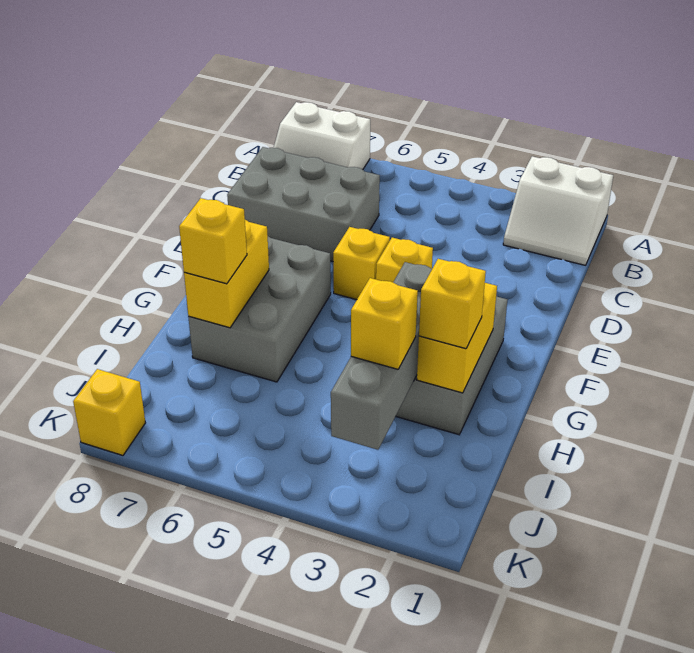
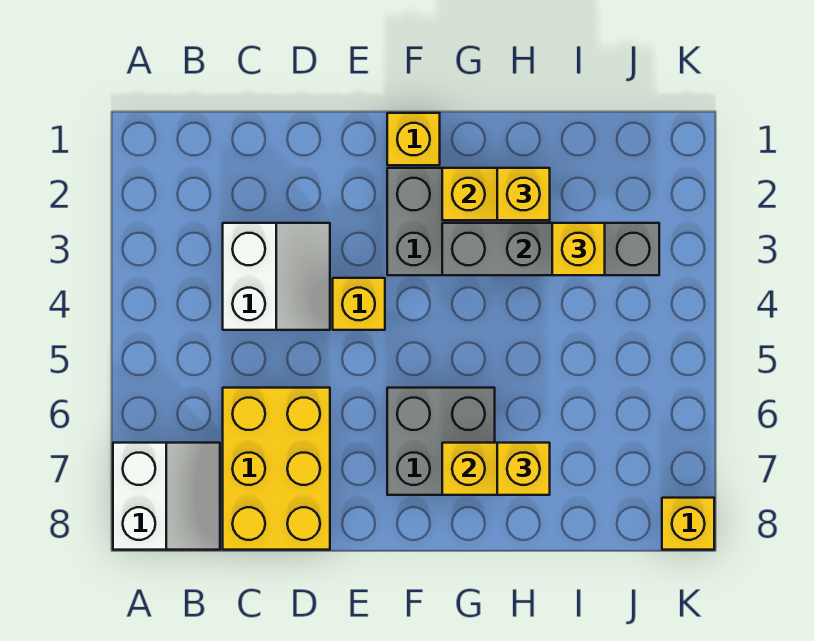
white slope A1:B2 level 1 top A -> white slope C3:D4 level 1 top C
grey brick C6:D8 level 1 -> yellow brick C6:D8 level 1
yellow brick E5 level 1 -> yellow brick F1 level 1
grey brick F6:H7 level 1 -> grey brick F6:G7 level 1

